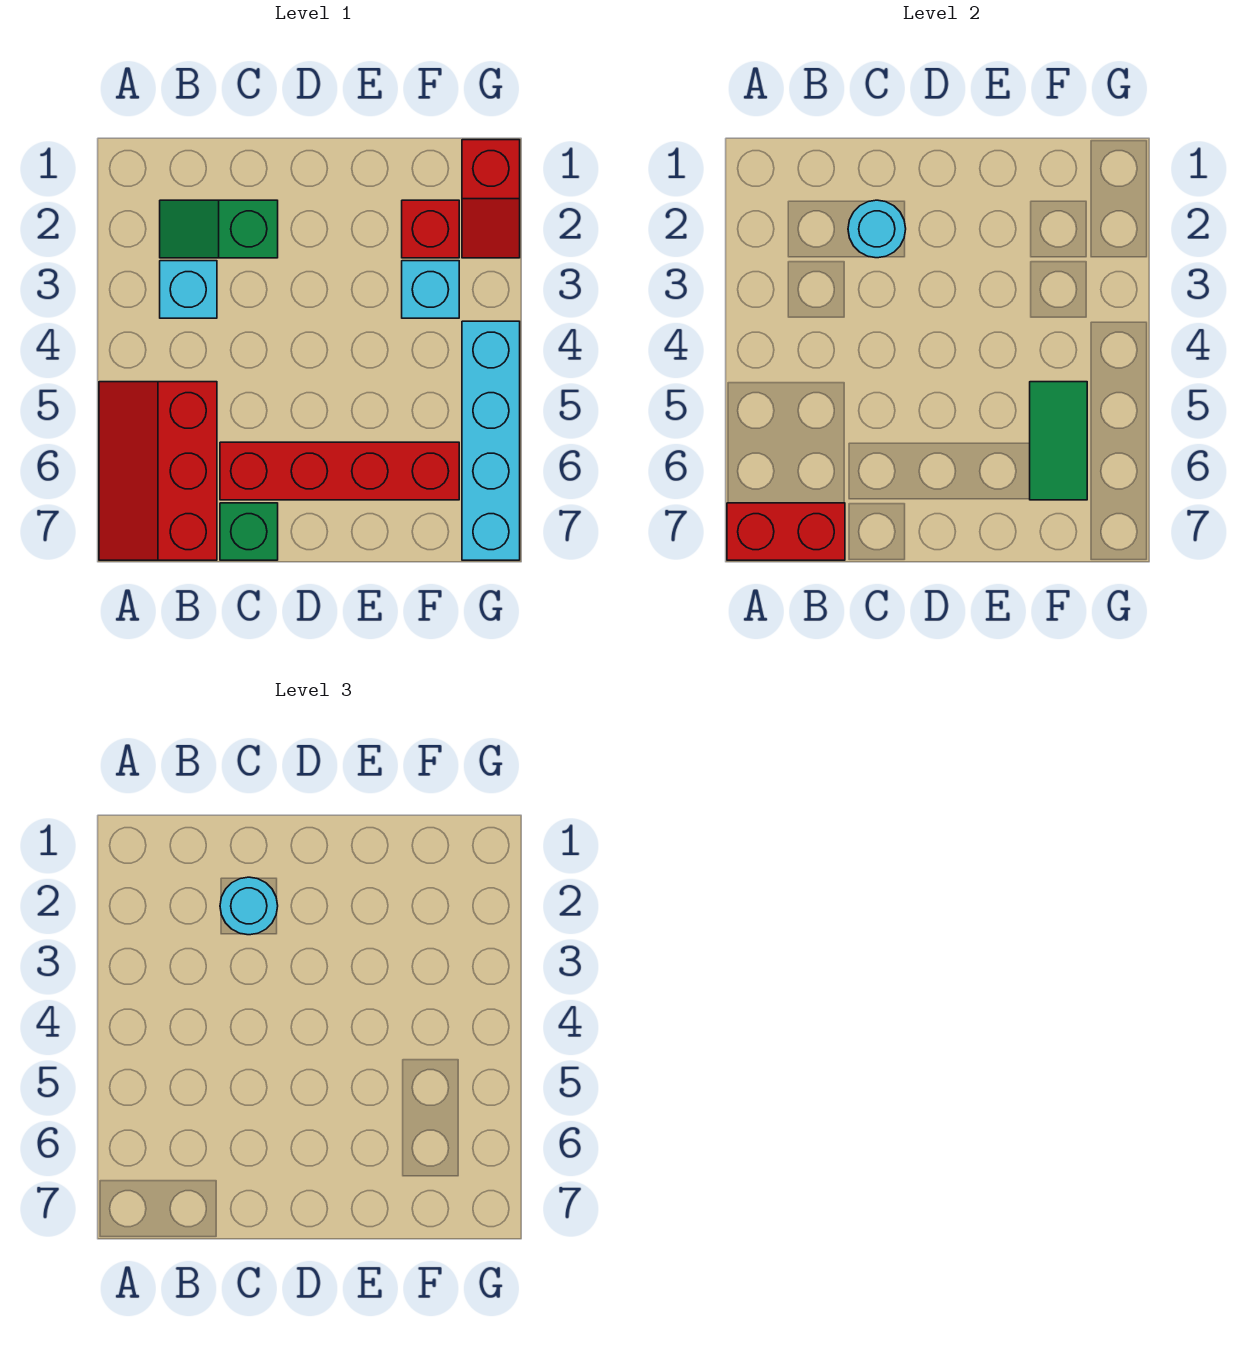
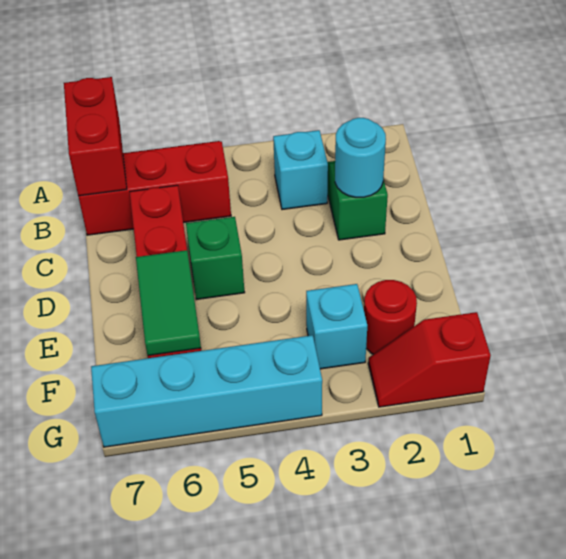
cyan round brick C2 level 3 -> none
green brick C7 level 1 -> green brick D5 level 1
red brick F2 level 1 -> red round brick F2 level 1
green tile F5:F6 level 2 -> green tile E6:F6 level 2

